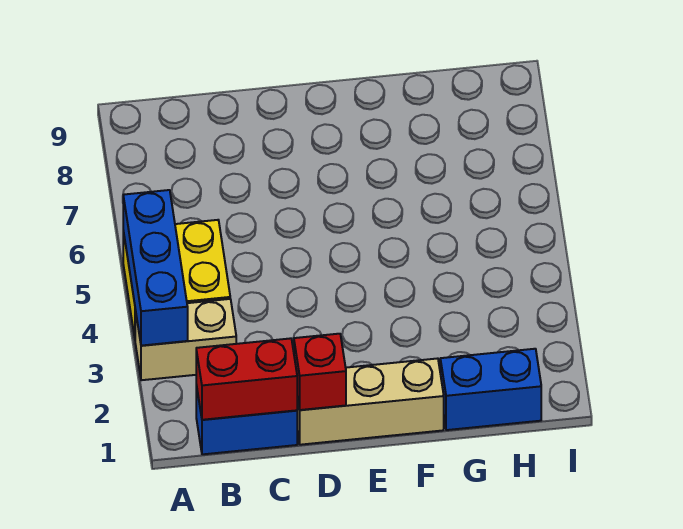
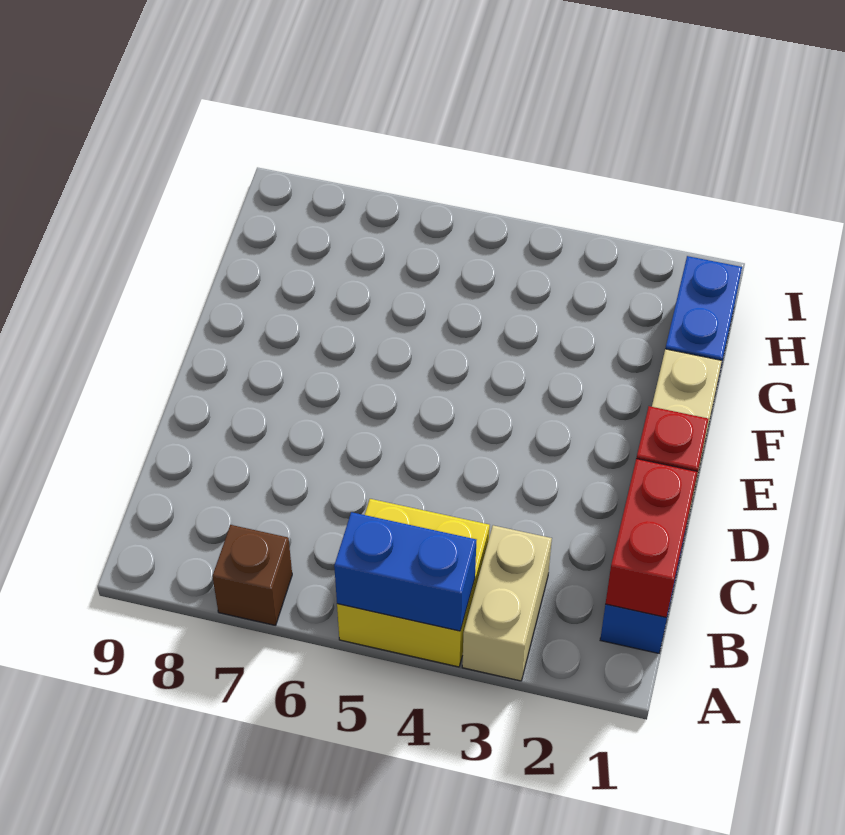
blue brick A3:A5 level 2 -> blue brick A4:A5 level 2
none -> brown brick A7 level 1

